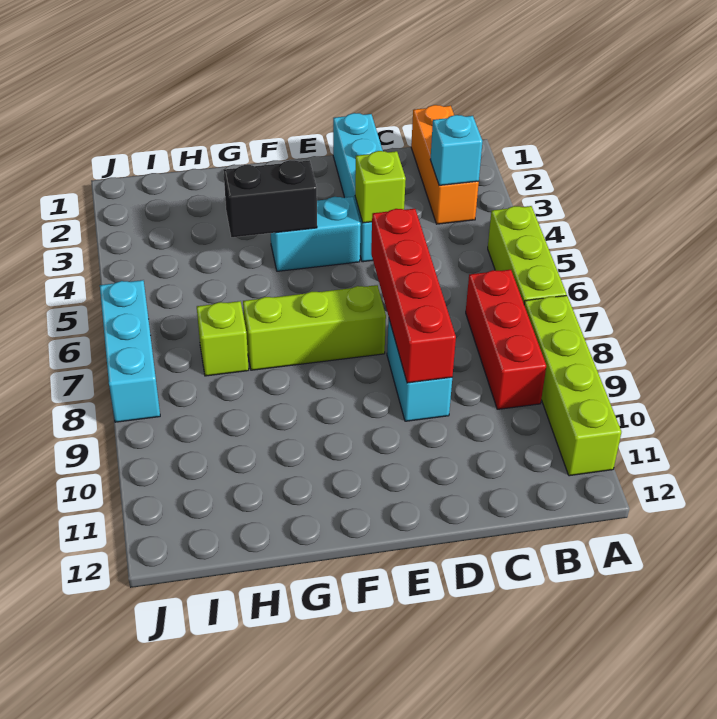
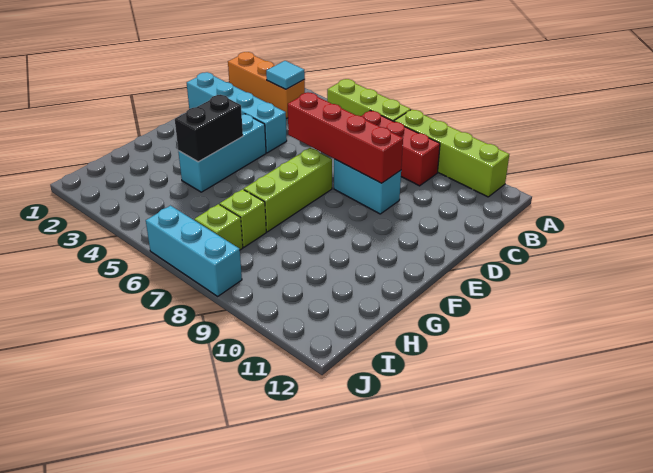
cyan brick B3 level 2 -> cyan tile B3 level 2
lime brick D4 level 2 -> lime brick I7 level 1
cyan brick E4:F4 level 1 -> cyan brick E4:G4 level 1

